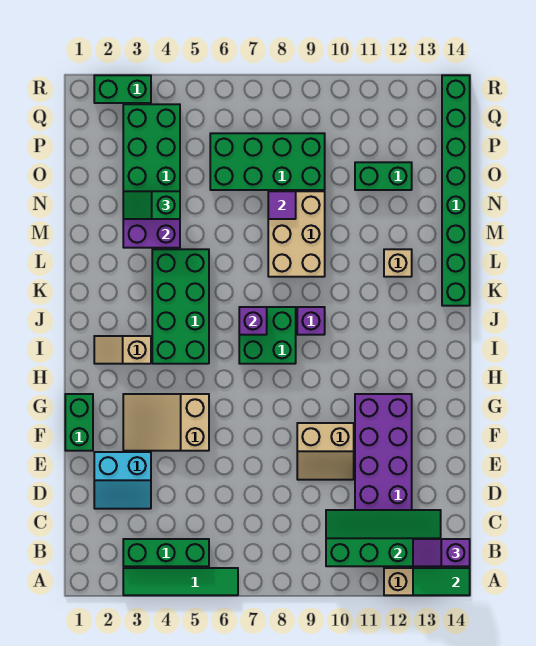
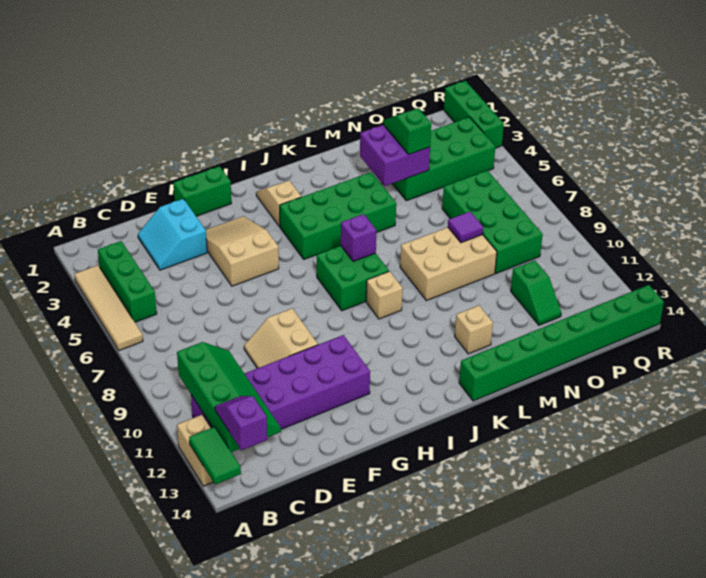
green tile A3:A6 level 1 -> tan tile A3:A6 level 1
purple brick J9 level 1 -> tan brick J9 level 1
green brick O11:O12 level 1 -> green slope O11:O12 level 1 top 11
green brick R2:R3 level 1 -> green brick R1:R3 level 1

